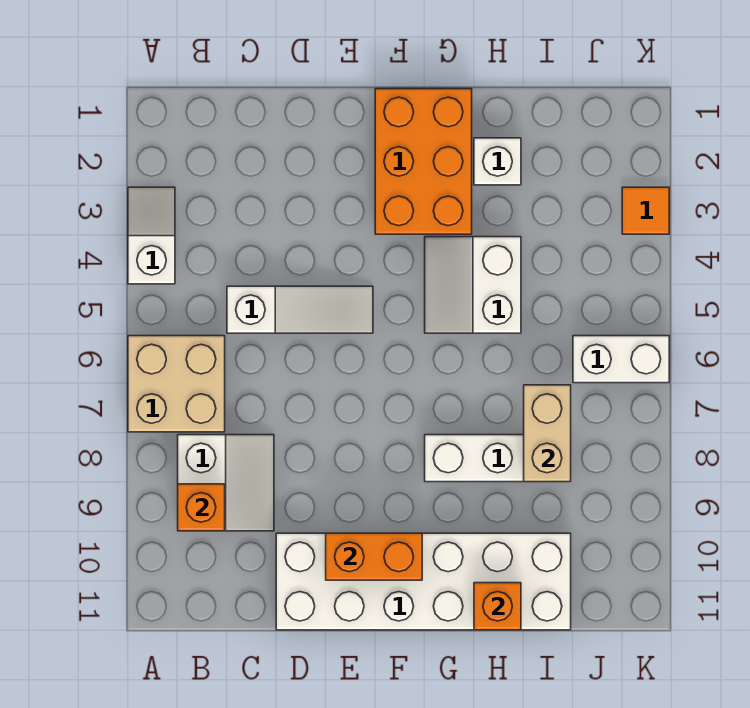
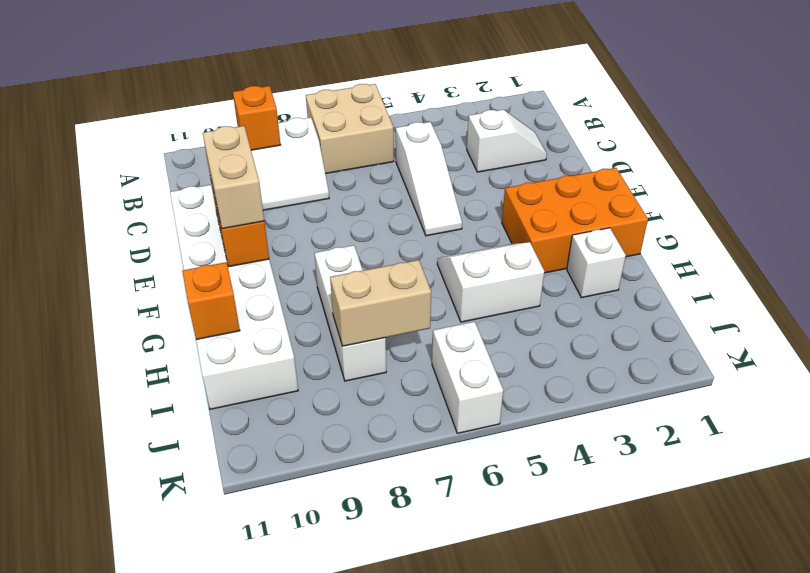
white slope A3:A4 level 1 top 4 -> white slope C2:C3 level 1 top 3
none -> tan brick E10:F10 level 3
orange tile K3 level 1 -> none

